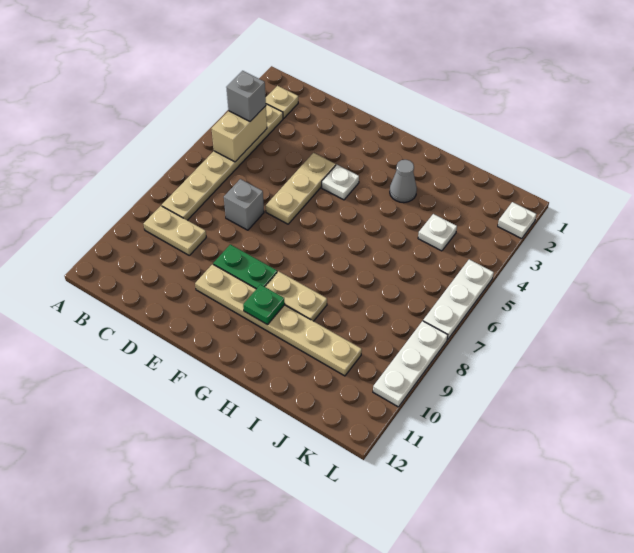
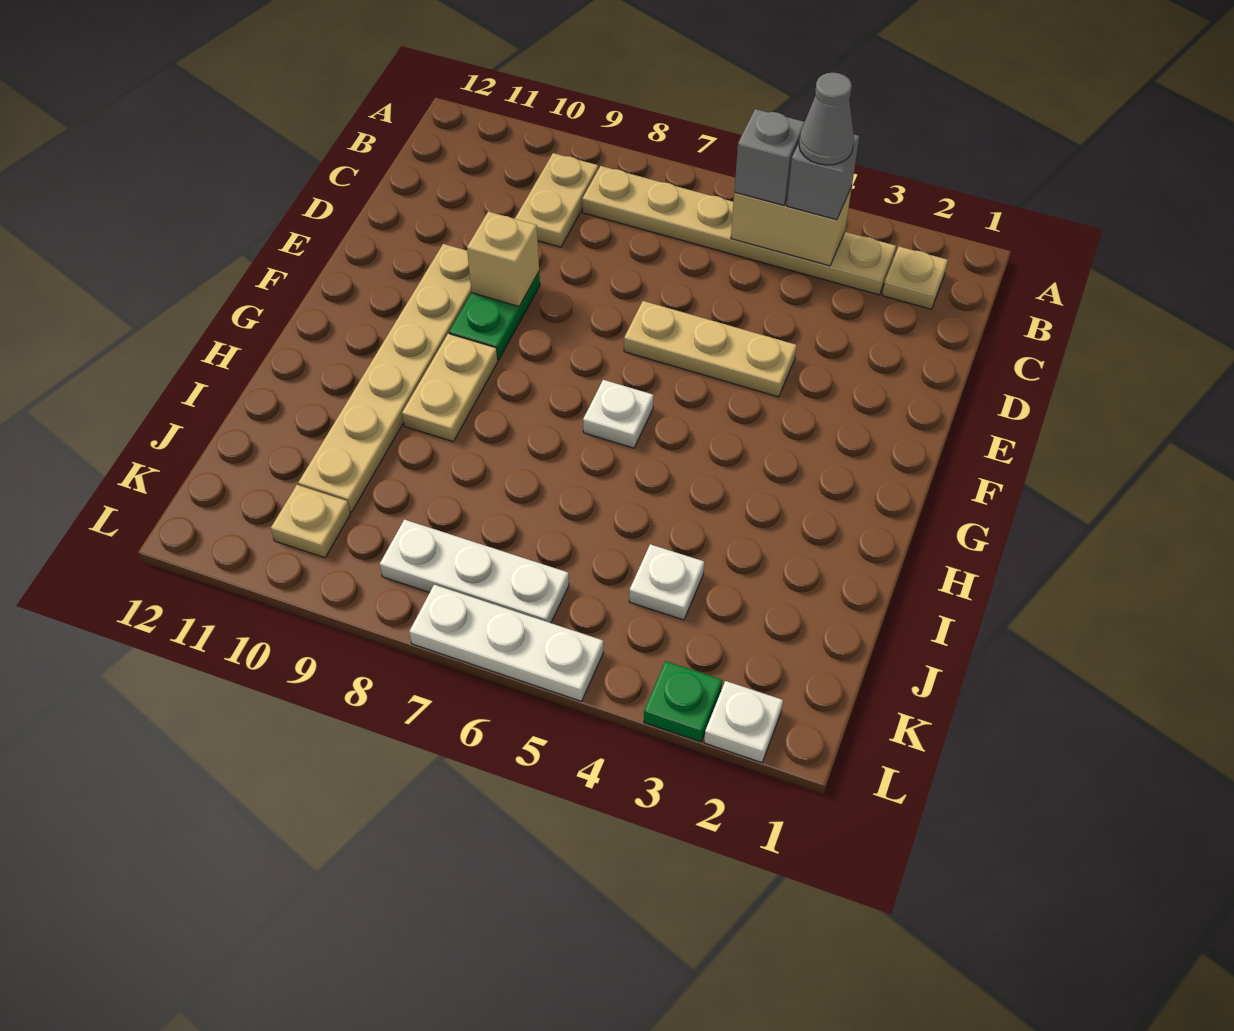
grey brick D7 level 1 -> grey brick B5 level 3
none -> tan brick E9 level 2
white plate F4 level 1 -> white plate G6 level 1
green plate G10 level 2 -> green plate L3 level 1
grey cone H3 level 1 -> grey cone B4 level 4
none -> tan plate K10 level 1
white plate L8:L10 level 1 -> white plate K6:K8 level 1

